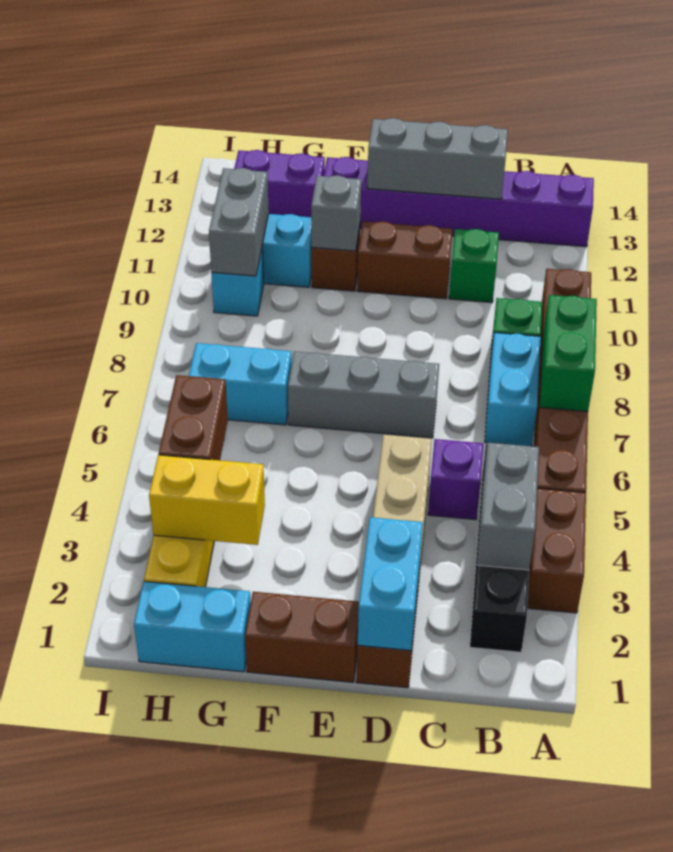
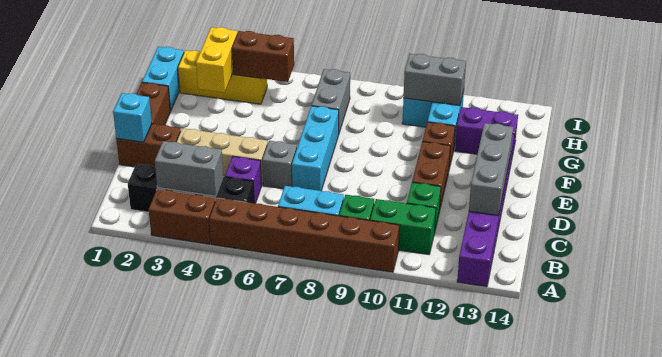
green brick A7:A8 level 2 -> green brick B10:B11 level 1
cyan brick D1:D2 level 2 -> cyan brick D1 level 2
grey brick D7:F7 level 1 -> cyan brick D7:F7 level 1
grey brick F11 level 2 -> grey brick D6 level 1
cyan brick G7:H7 level 1 -> grey brick G7:H7 level 1
purple brick G13:H13 level 1 -> purple brick G12:G13 level 1

